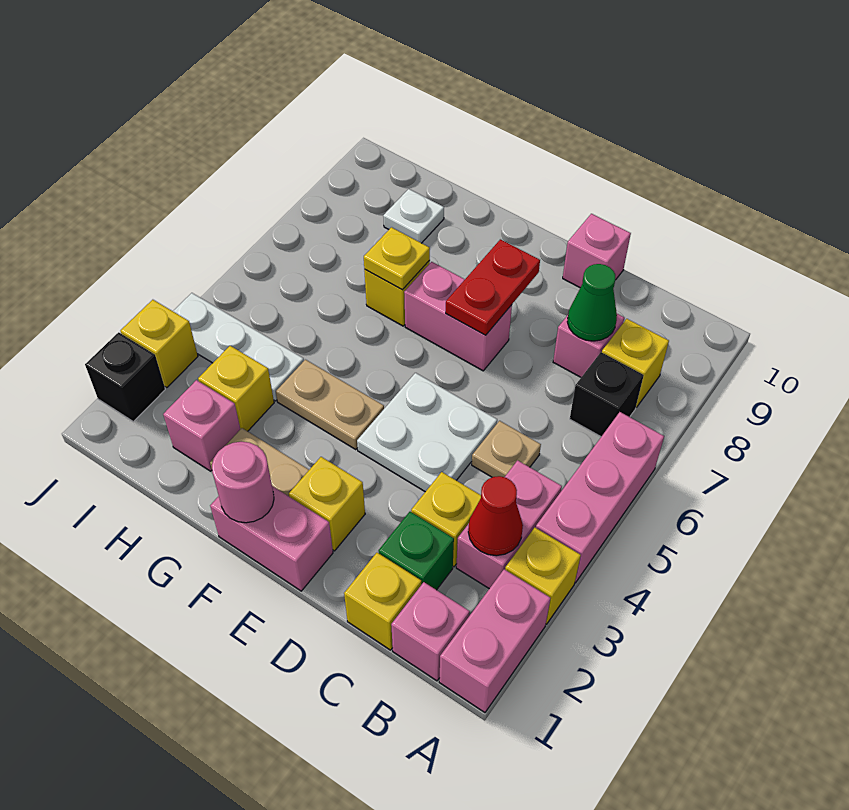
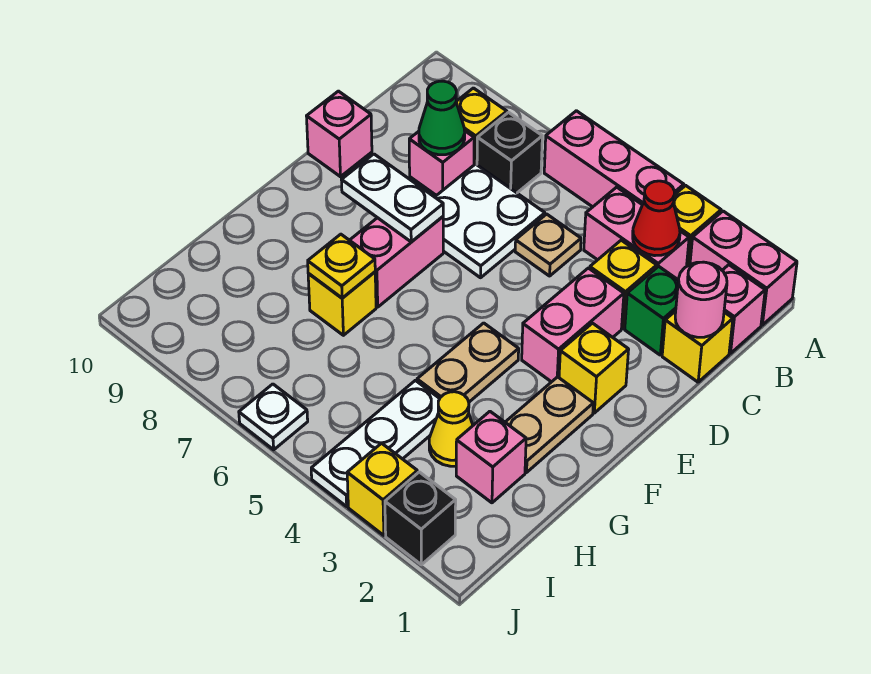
white plate D4:E5 level 1 -> white plate C6:D7 level 1
pink brick E1:F1 level 1 -> pink brick D3:E3 level 1
red plate E7:E8 level 2 -> white plate E7:E8 level 2
pink round brick F1 level 2 -> pink round brick C1 level 2
yellow brick H3 level 1 -> yellow cone H3 level 1
white plate H9 level 1 -> white plate J6 level 1

